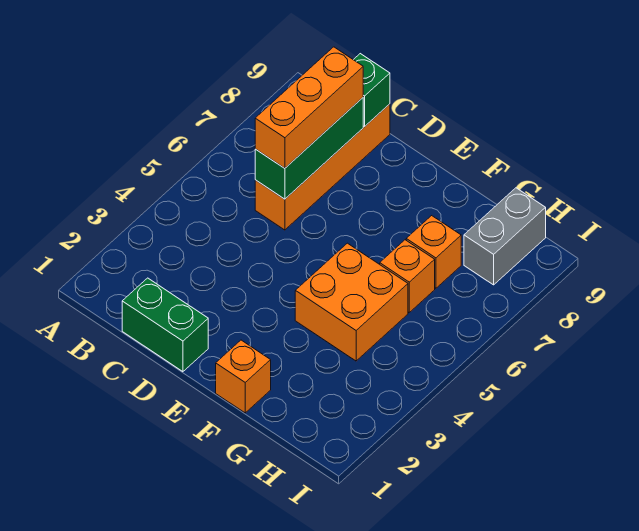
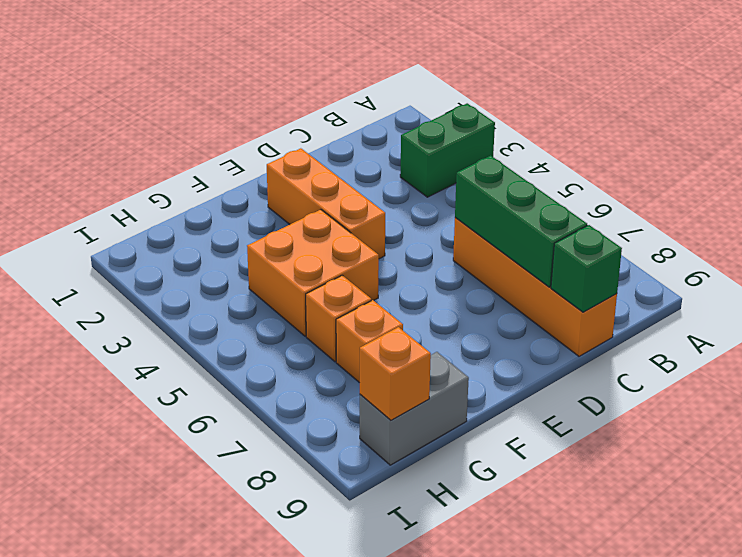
green brick C1:D1 level 1 -> green brick A3:B3 level 1
orange brick C6:C8 level 3 -> orange brick E2:E4 level 1
orange brick F1 level 1 -> orange brick H9 level 2
grey brick H8:H9 level 1 -> grey brick G9:H9 level 1

